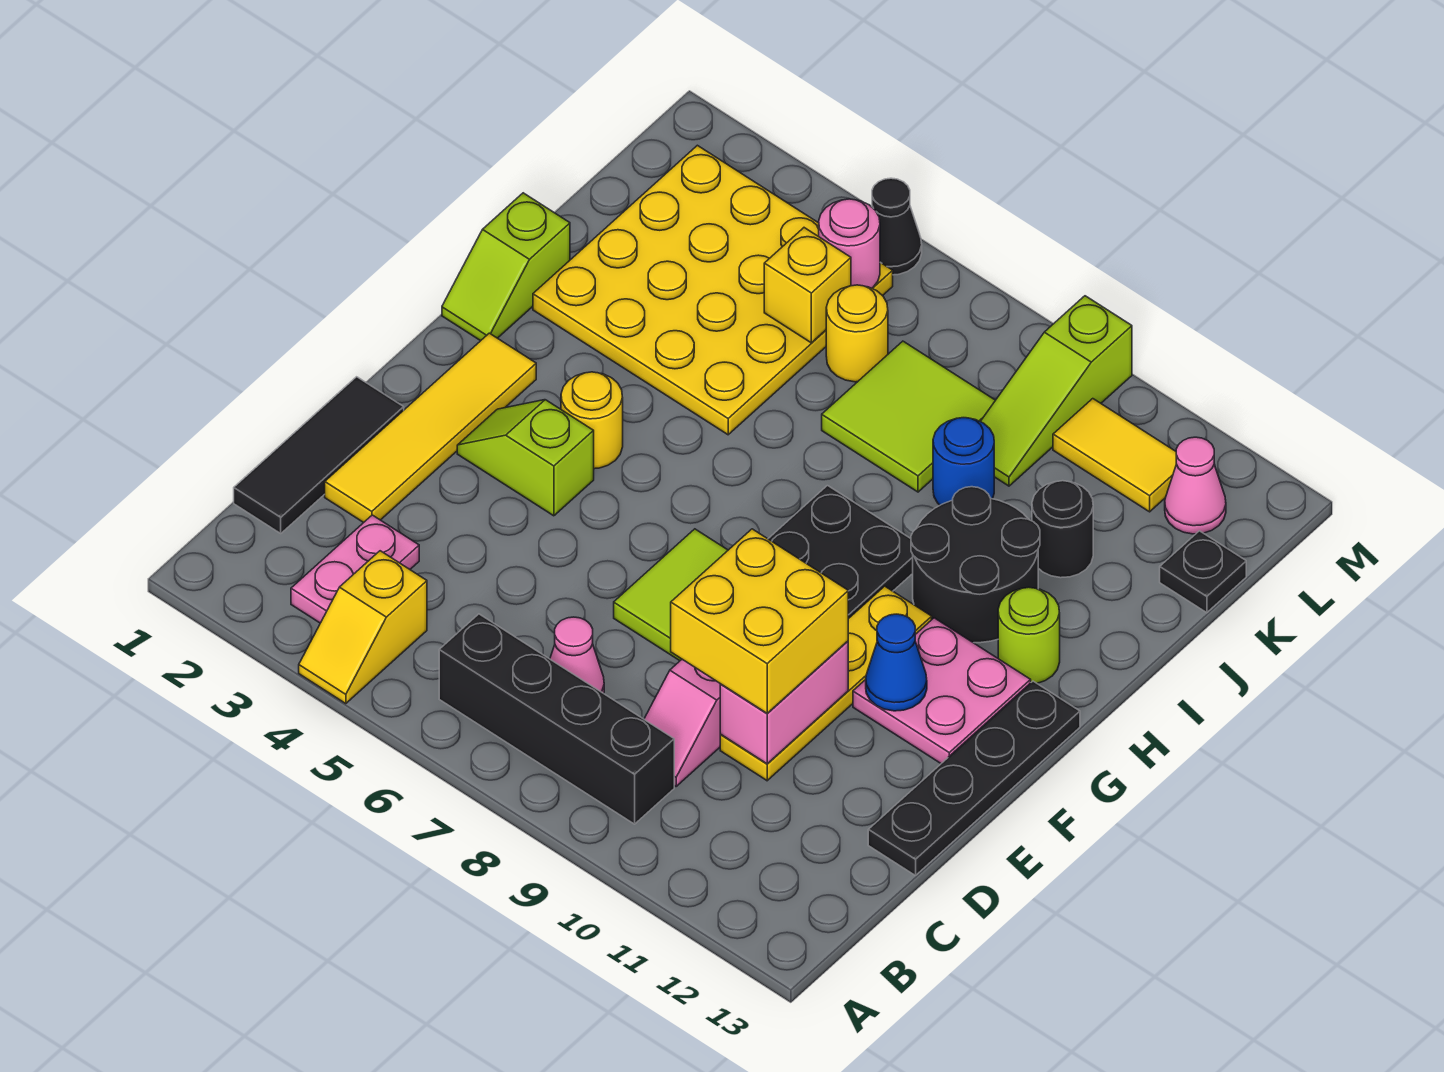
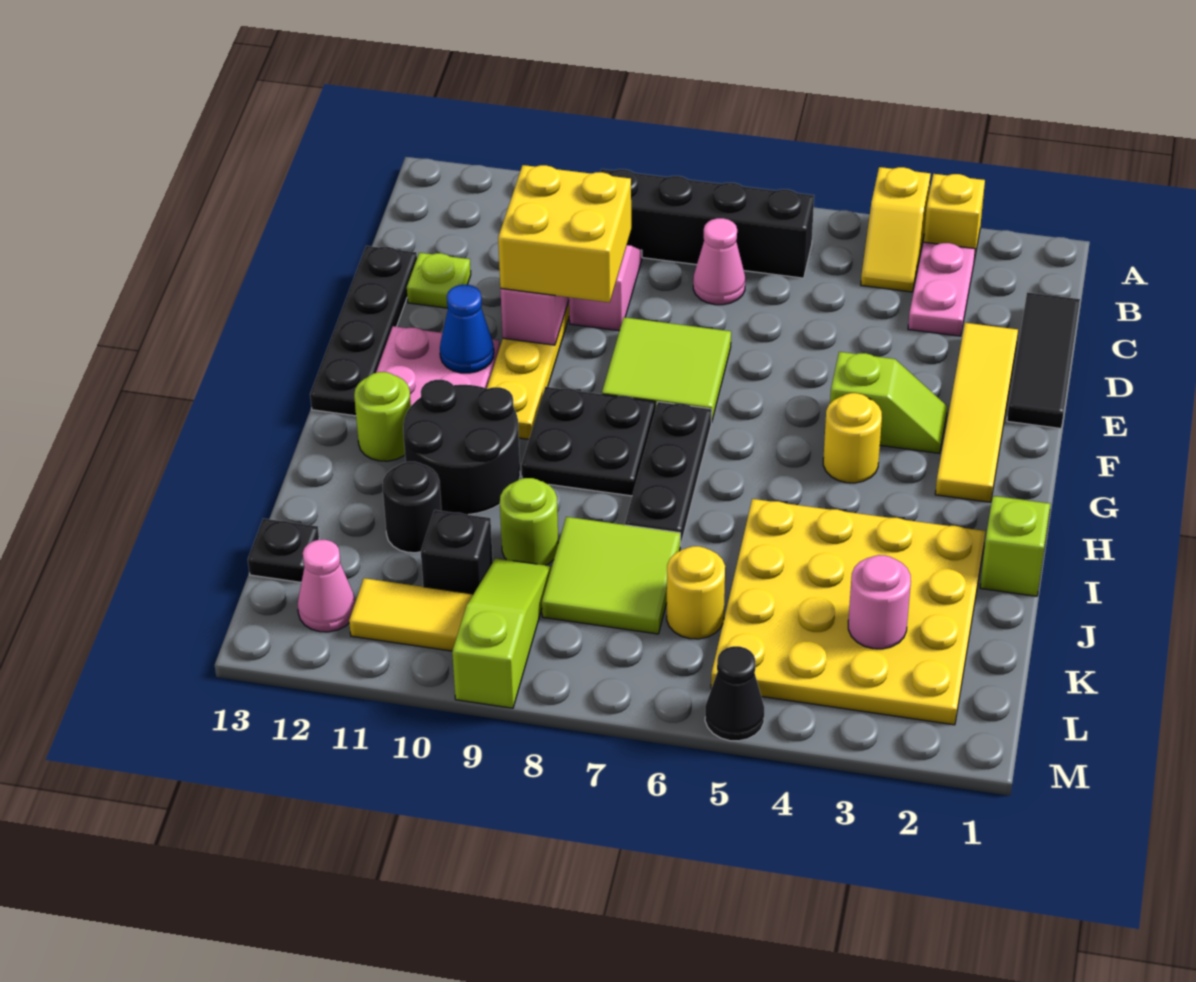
yellow slope A4:B4 level 1 top B -> yellow slope A4:B4 level 1 top A
none -> lime plate D12 level 1
none -> black plate G7:I7 level 1
blue round brick J9 level 1 -> lime round brick J9 level 1
yellow brick K5 level 2 -> yellow brick A3 level 1
none -> black brick K10 level 1
pink round brick L5 level 2 -> pink round brick K3 level 2

